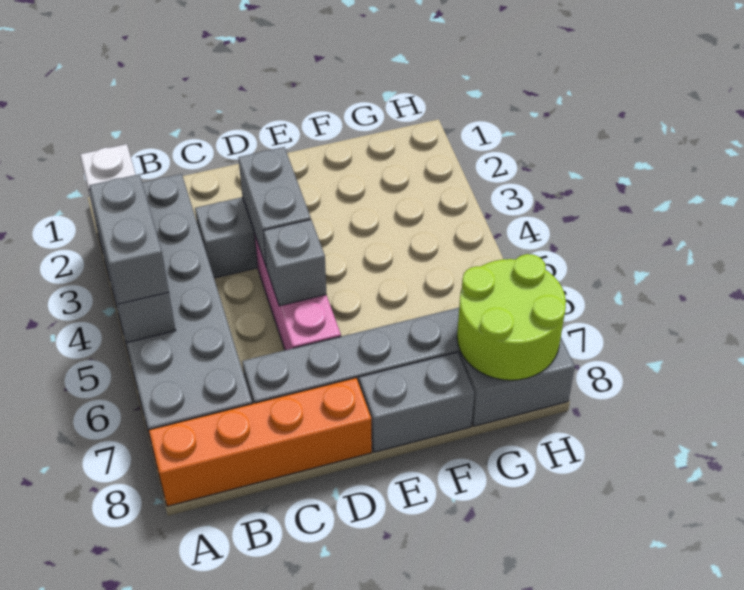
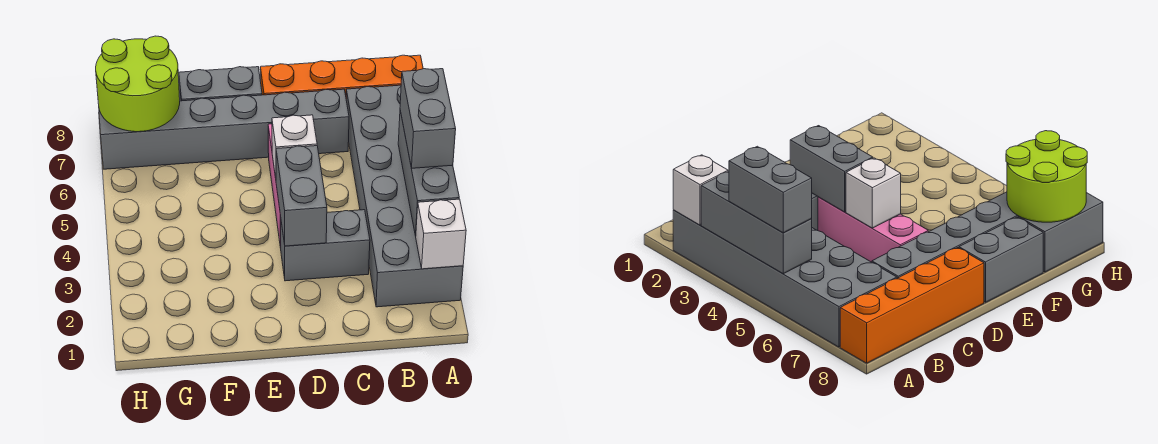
grey brick D5 level 2 -> white brick D5 level 2

